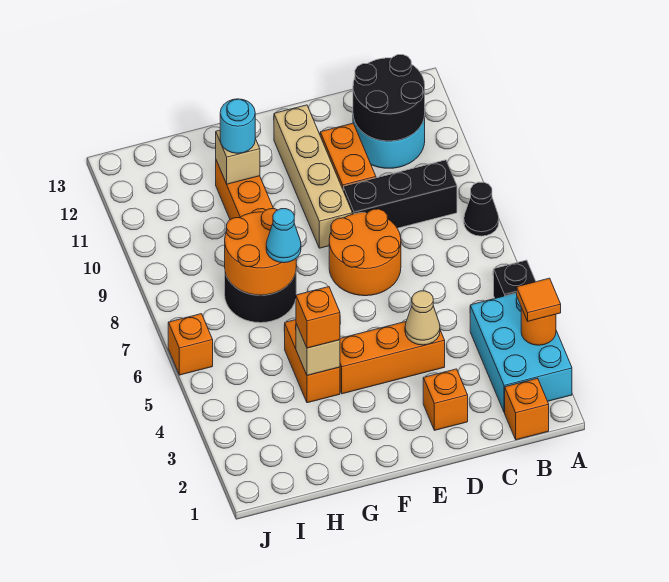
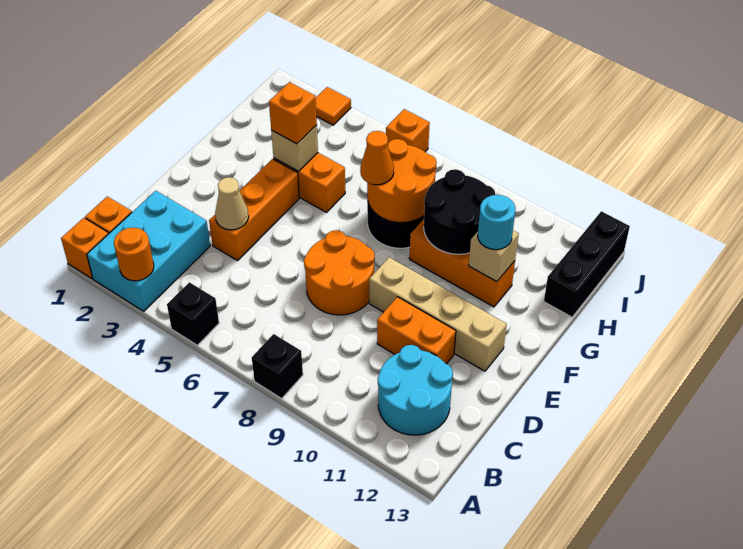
cyan brick A2:B4 level 1 -> cyan brick A2:C3 level 1
orange tile A3 level 3 -> orange tile J3 level 1
black cone A8 level 1 -> black brick A8 level 1
black brick B9:D9 level 1 -> black brick H13:J13 level 1
black round brick B11:C12 level 2 -> black round brick G9:H10 level 2
orange brick D2 level 1 -> orange brick A1 level 1
cyan cone G7 level 3 -> orange cone G7 level 3

